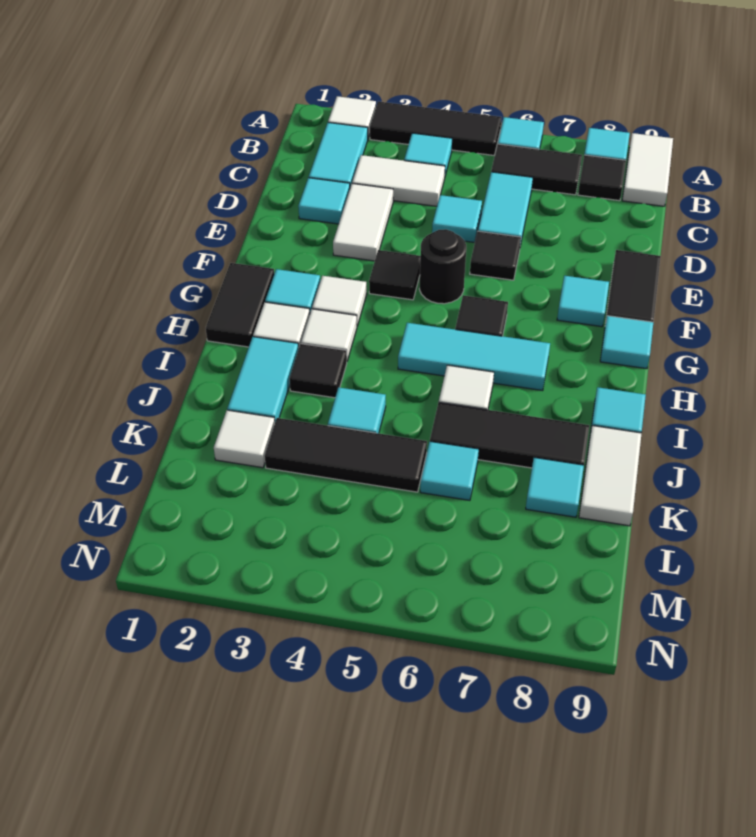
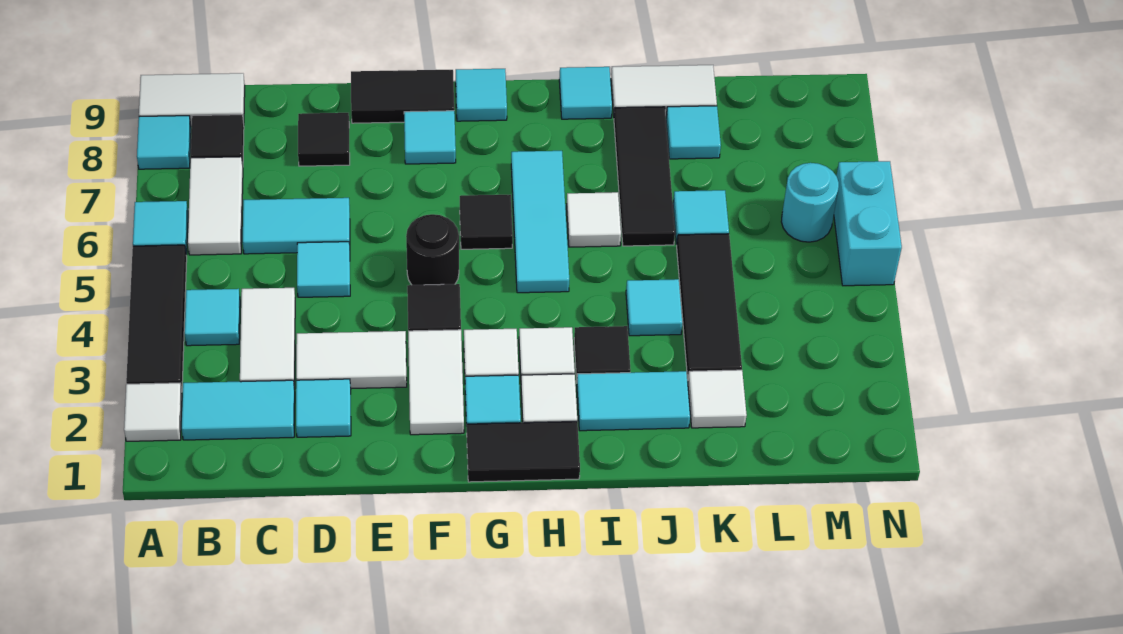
black tile B6:B7 level 1 -> white tile B6:B7 level 1
black tile E6 level 1 -> black tile D8 level 1
none -> white tile F2:F3 level 1
none -> cyan round brick M6 level 1
none -> cyan brick N5:N6 level 1

